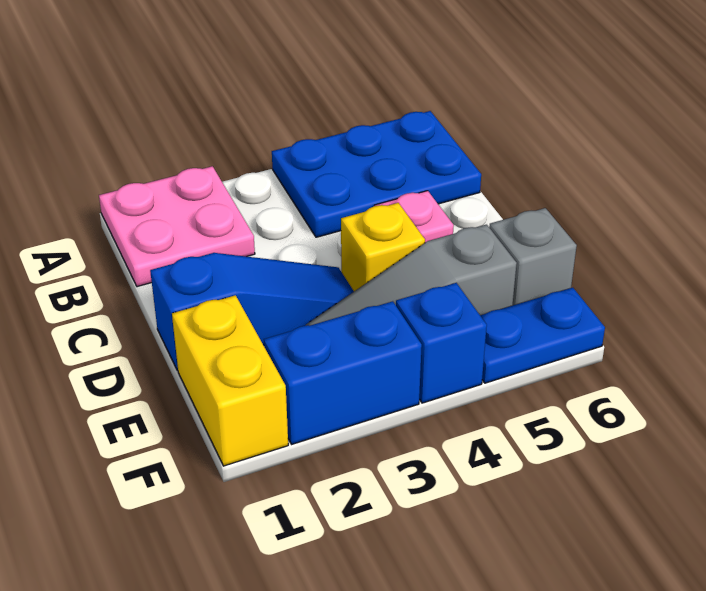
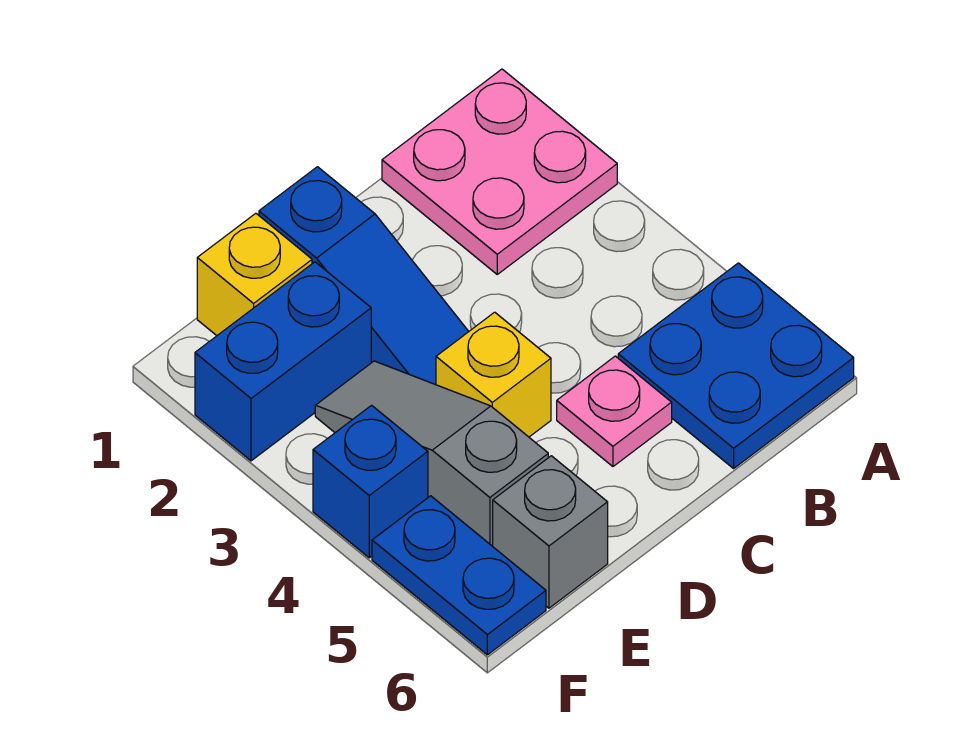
blue plate A4:B6 level 1 -> blue plate A5:B6 level 1
yellow brick E1:F1 level 1 -> yellow brick E1 level 1
blue brick F2:F3 level 1 -> blue brick E2:F2 level 1

